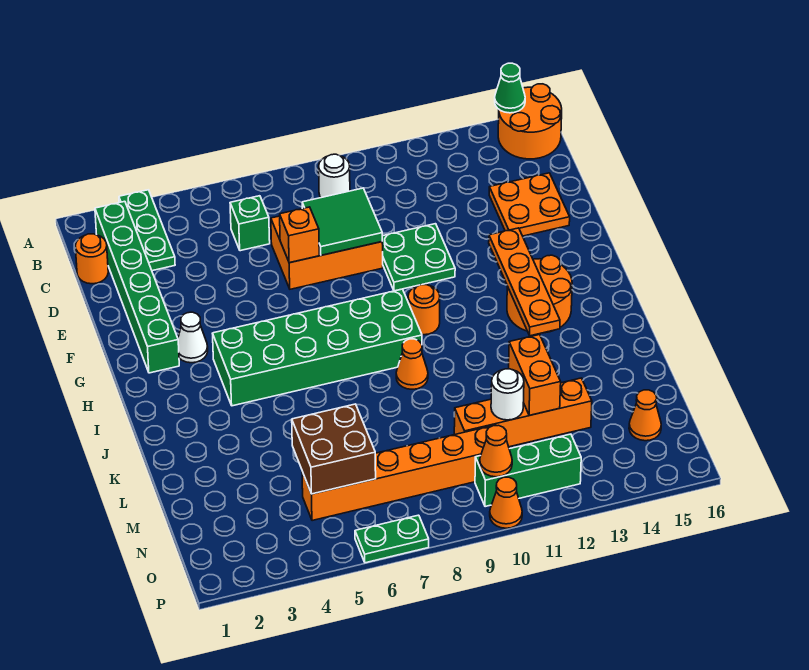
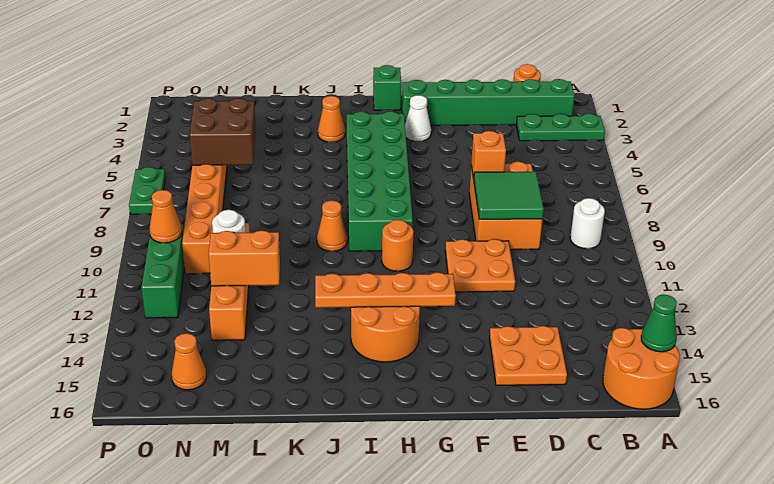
green brick C6 level 1 -> green brick H1 level 1
green plate E10:F11 level 1 -> orange plate E10:F11 level 1
orange cone P10 level 1 -> orange cone J3 level 1

